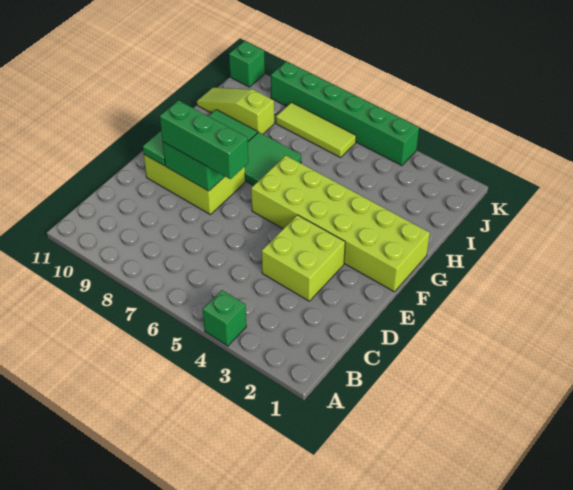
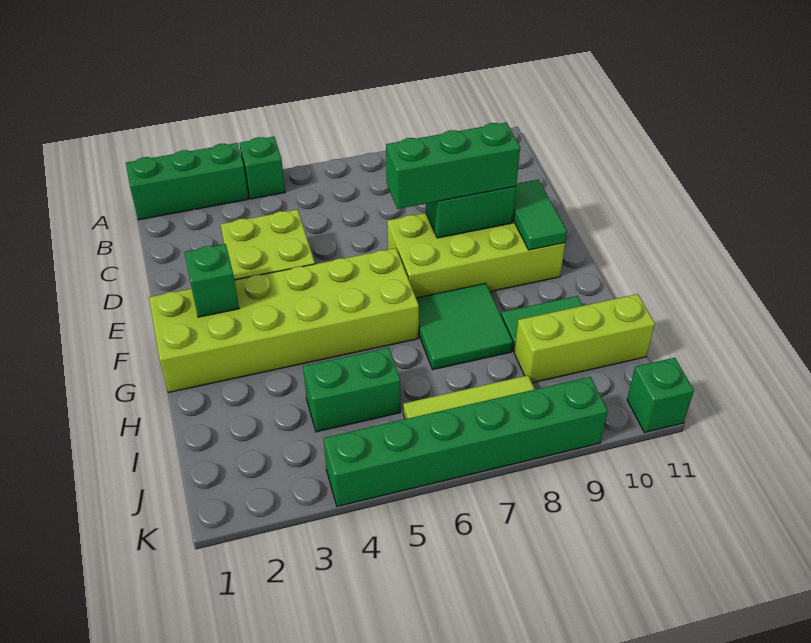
none -> green brick A1:A3 level 1
lime brick E8:F10 level 1 -> lime brick E7:F10 level 1
none -> green brick F2 level 2
none -> green brick I4:I5 level 1
lime slope I9:I11 level 1 top 9 -> lime brick I9:I11 level 1

